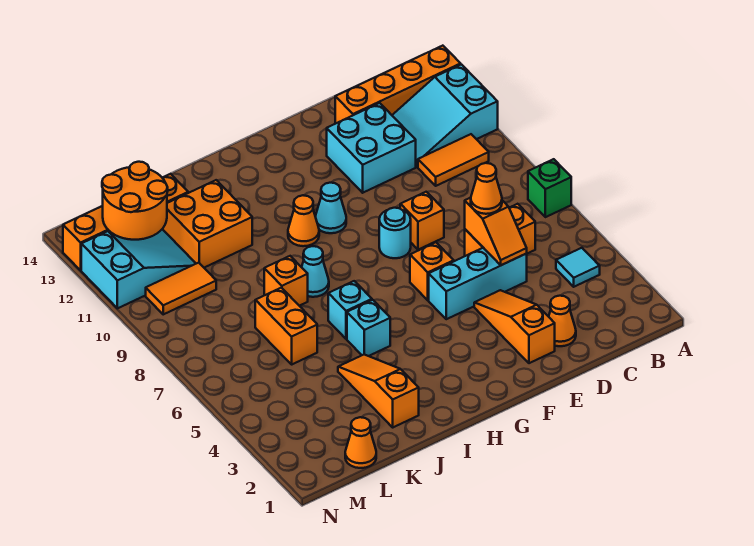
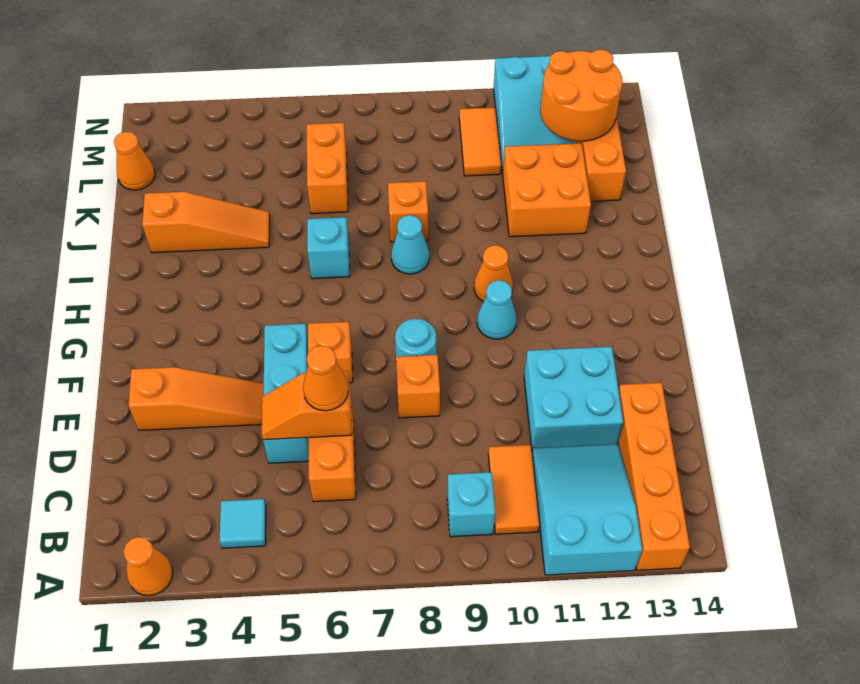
green brick A7 level 1 -> none
orange cone D2 level 1 -> orange cone A2 level 1
cyan brick I5 level 1 -> cyan brick B9 level 1
orange brick K6:K7 level 1 -> orange brick K6:L6 level 1

